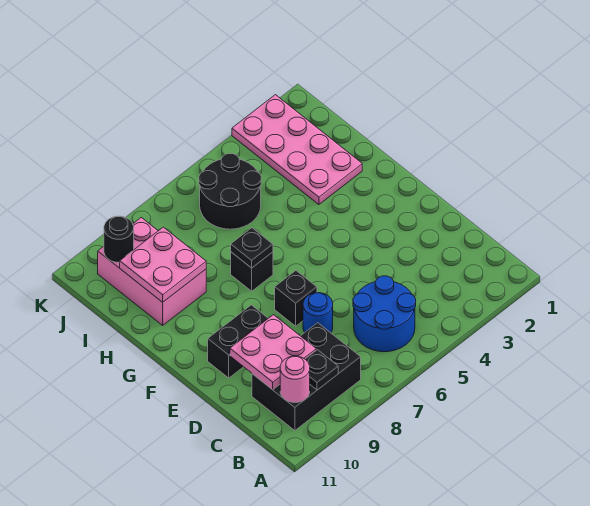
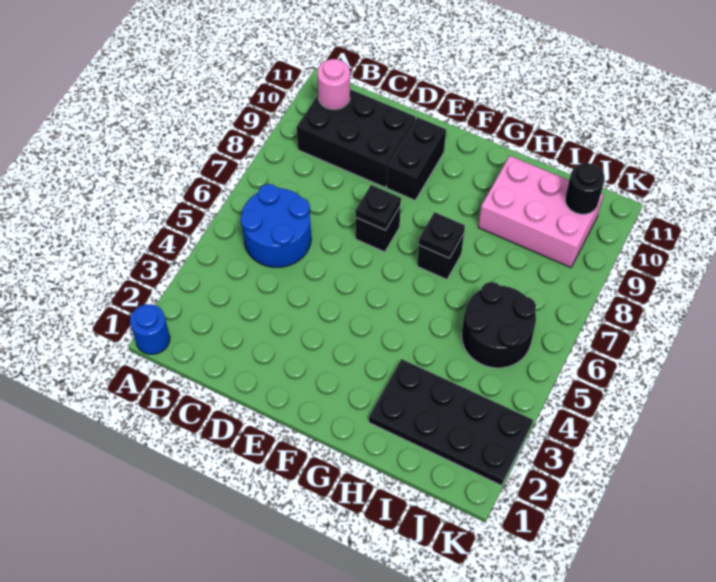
black brick B8:C10 level 1 -> black brick B9:D10 level 1
black plate B9 level 2 -> black plate E7 level 2
pink plate C9:D10 level 2 -> none
blue round brick D7 level 1 -> blue round brick A1 level 1
pink plate H2:K3 level 1 -> black plate H2:K3 level 1
pink plate H9:I10 level 2 -> none

